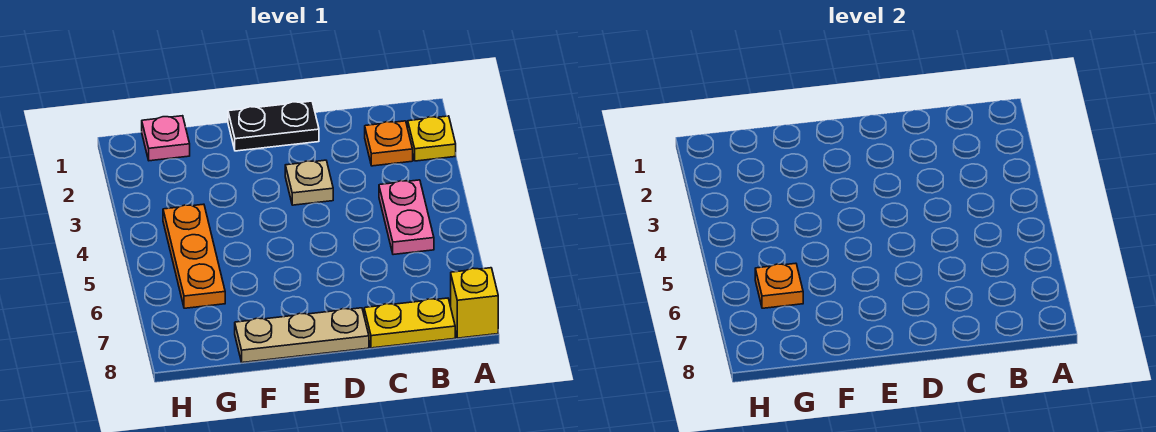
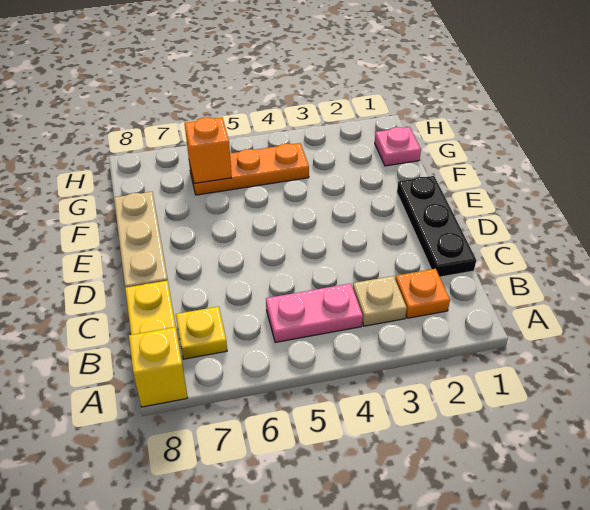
yellow plate A2 level 1 -> yellow plate B7 level 1
black plate D1:E1 level 1 -> black plate C1:E1 level 1
tan plate D3 level 1 -> tan plate B3 level 1
orange plate G6 level 2 -> orange brick G6 level 2

